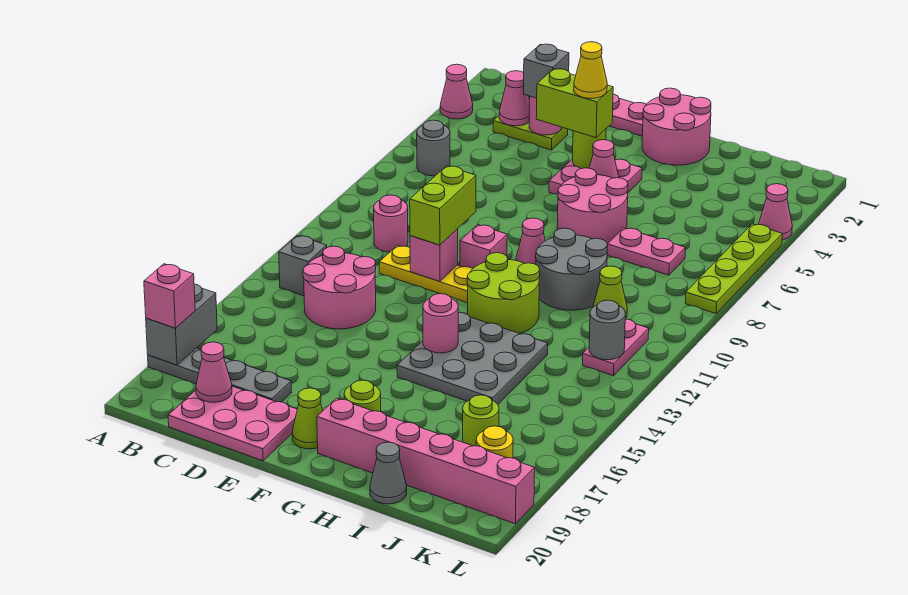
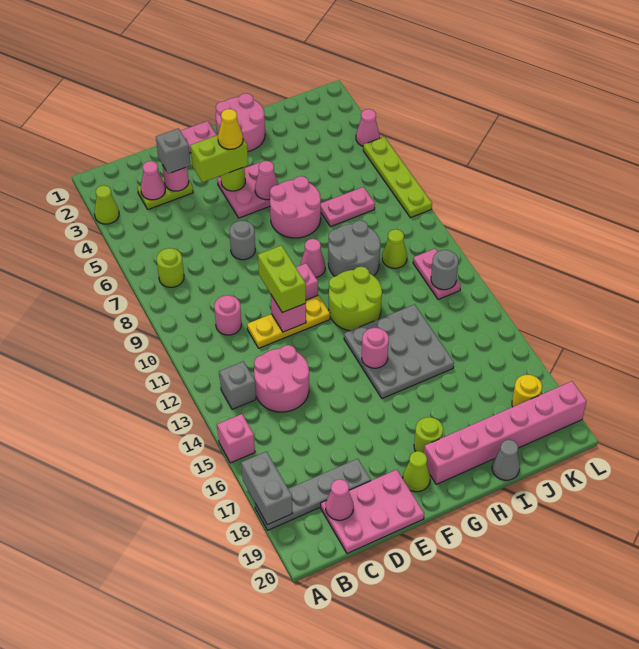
pink cone A3 level 1 -> lime cone A3 level 1
pink brick A18 level 3 -> pink brick A15 level 1
grey round brick B6 level 1 -> grey round brick E7 level 1
lime round brick J17 level 1 -> lime round brick B7 level 1

